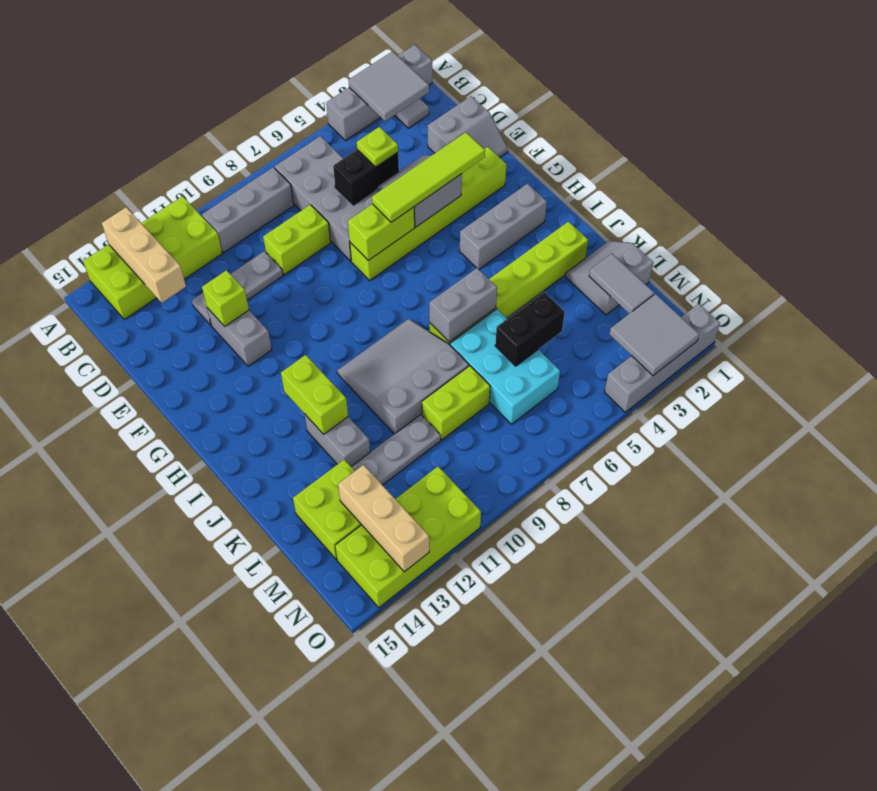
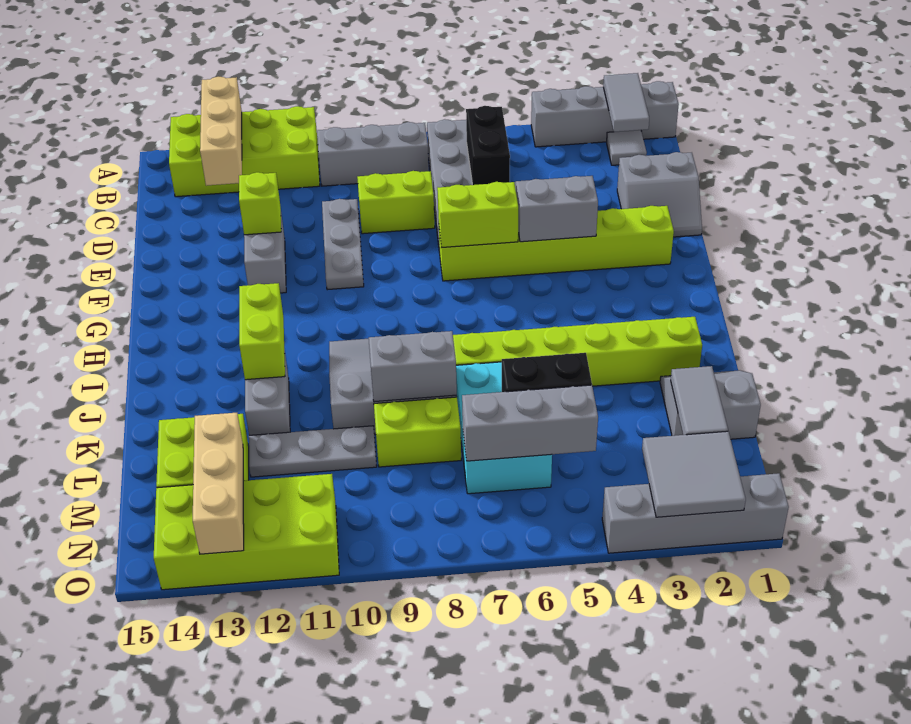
grey tile A2:B3 level 2 -> grey tile A2:B2 level 2
black brick D5:D6 level 2 -> black brick C6:D6 level 2
lime plate D5 level 3 -> none
grey plate D10:D12 level 1 -> grey plate D10:F10 level 1
lime tile F3:F6 level 3 -> none
grey brick H2:H4 level 1 -> grey brick M5:M7 level 2
grey brick J6:J7 level 2 -> grey brick K8:K9 level 2

